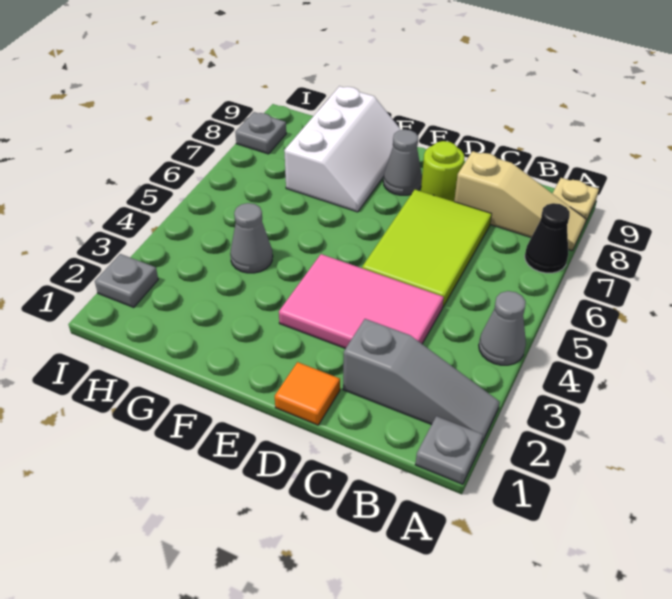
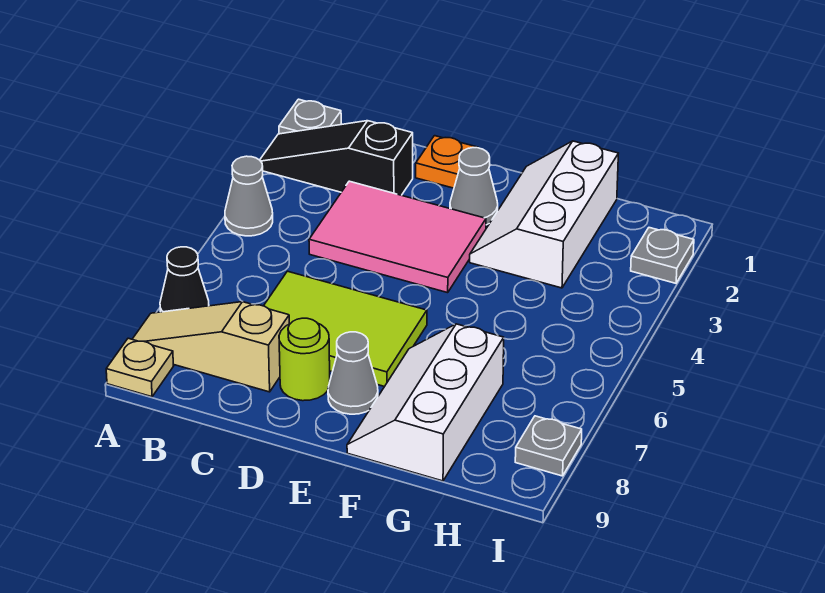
grey slope A2:C2 level 1 top C -> black slope A2:C2 level 1 top C
lime tile C5:D7 level 1 -> lime tile C6:E7 level 1
orange tile D1 level 1 -> orange plate D1 level 1
none -> white slope F1:G3 level 1 top G
grey cone G4 level 1 -> grey cone E2 level 1

